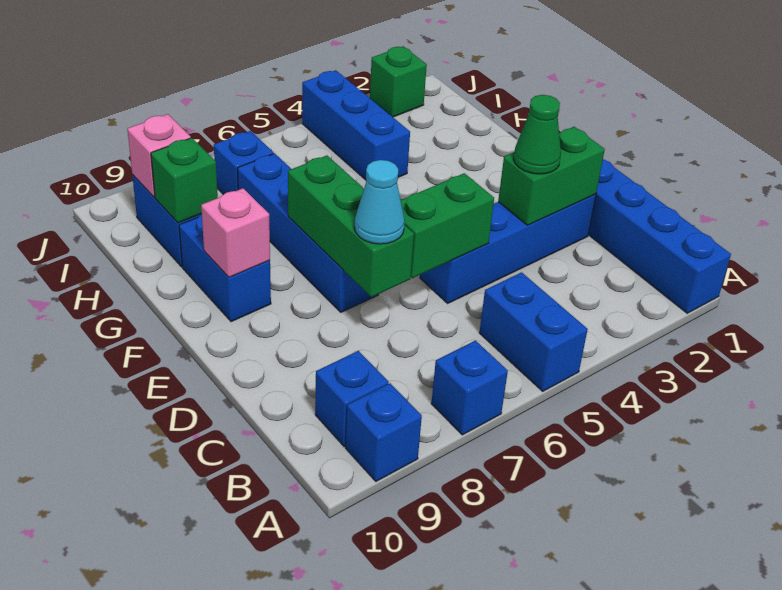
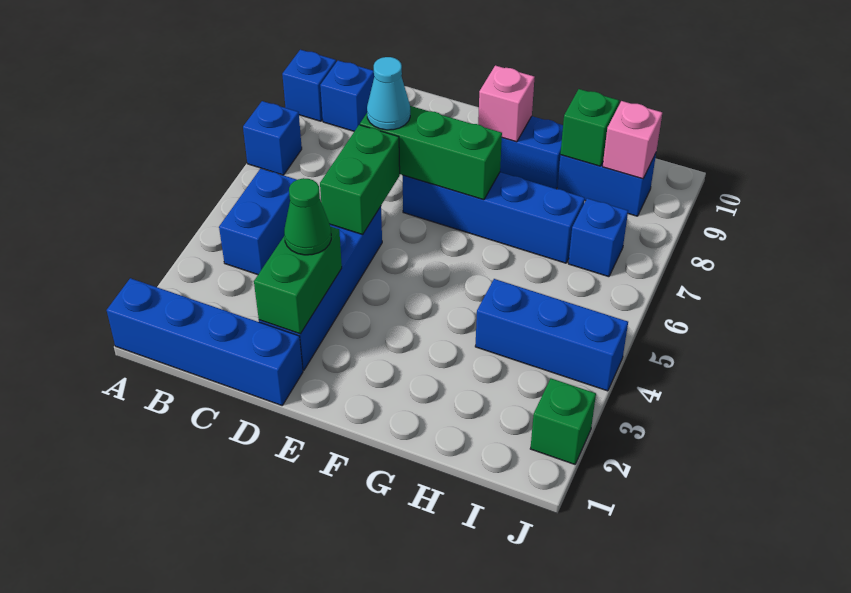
blue brick A5:B5 level 1 -> blue brick B4:B5 level 1

